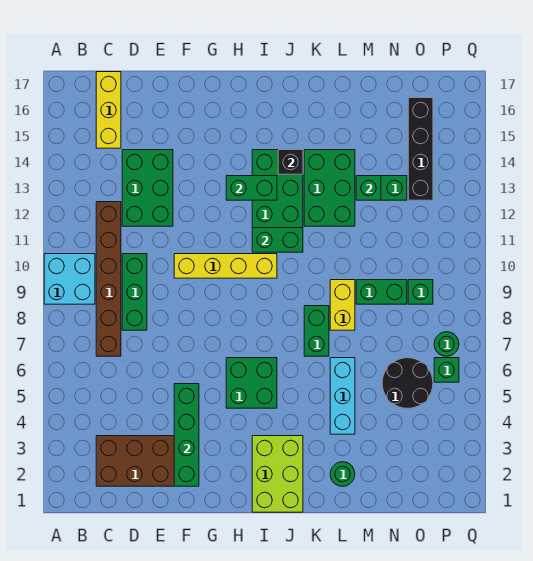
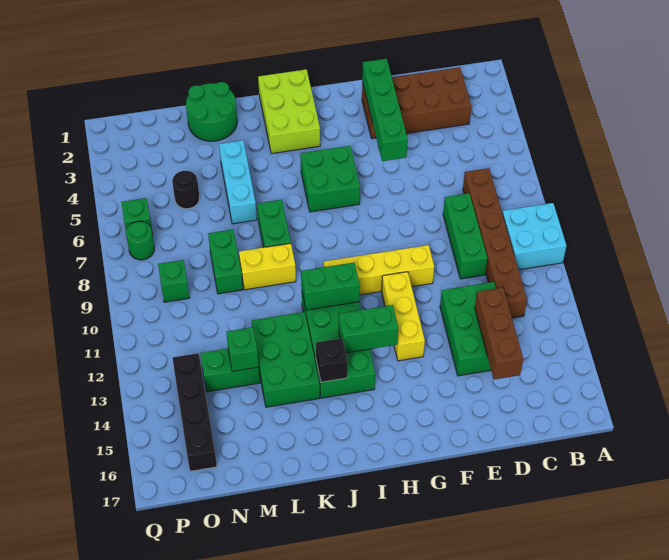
yellow brick C15:C17 level 1 -> yellow brick G11:G13 level 1
none -> brown brick D13:D15 level 2
green round brick L2 level 1 -> green round brick L1:M2 level 1
yellow brick L8:L9 level 1 -> yellow brick K9:L9 level 1
green brick M9:N9 level 1 -> green brick M8:M9 level 1
black round brick N5:O6 level 1 -> black round brick N5 level 1

